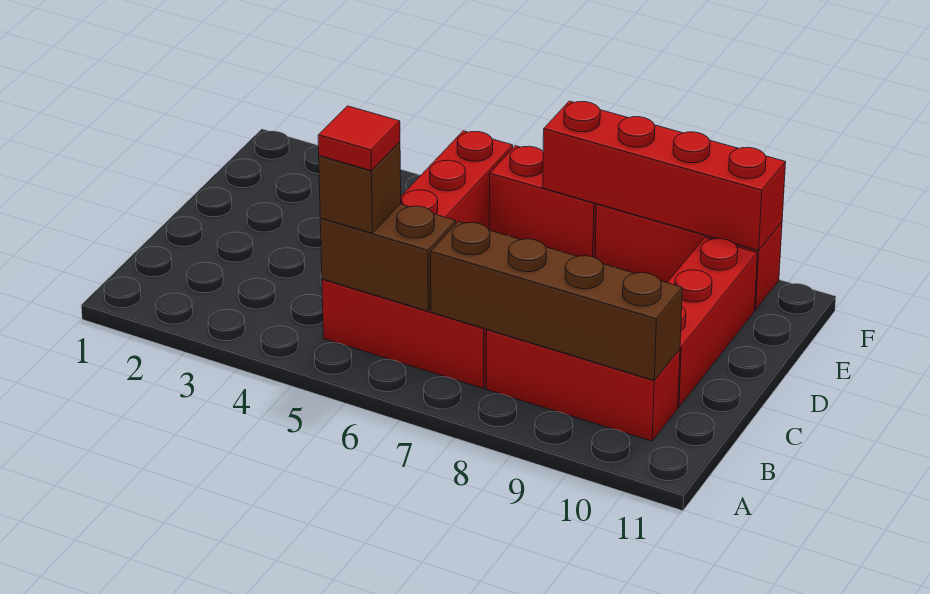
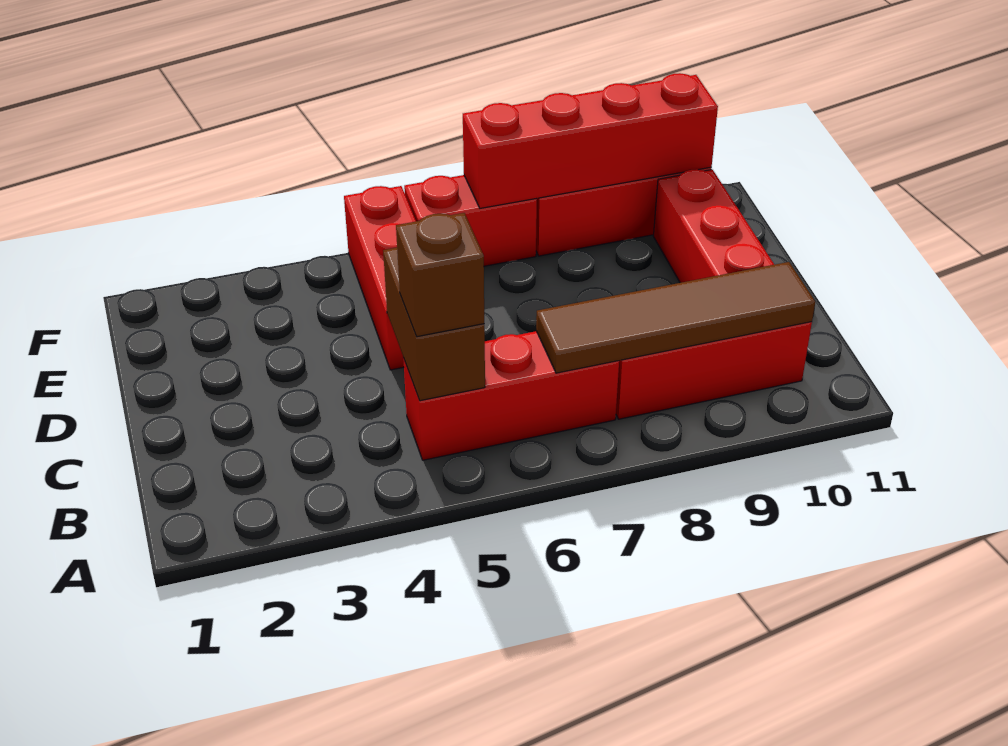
brown brick B5:B6 level 2 -> brown brick B5:C5 level 2
red tile B5 level 4 -> none
brown brick B7:B10 level 2 -> brown tile B7:B10 level 2

